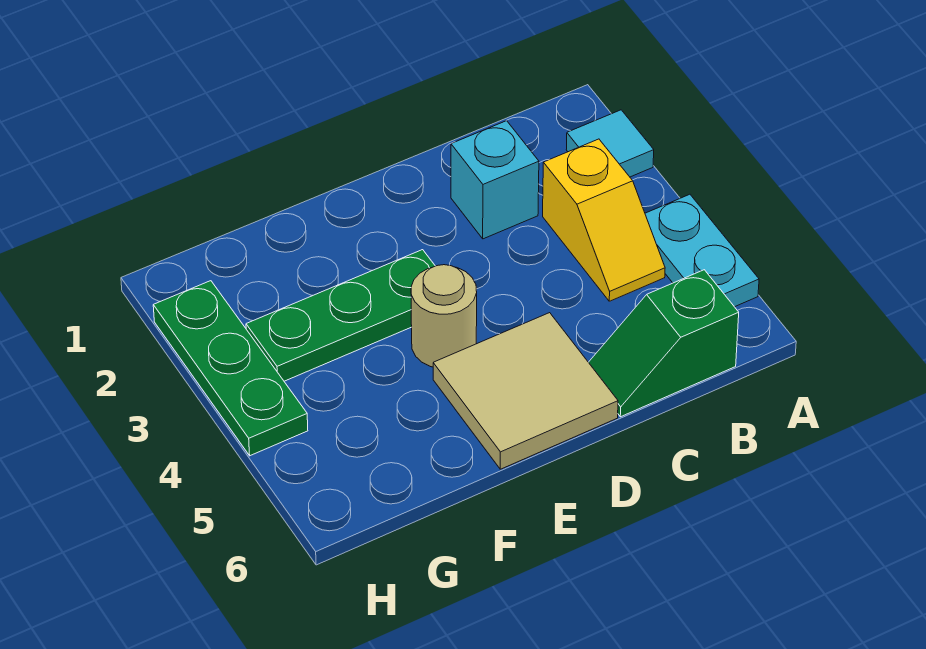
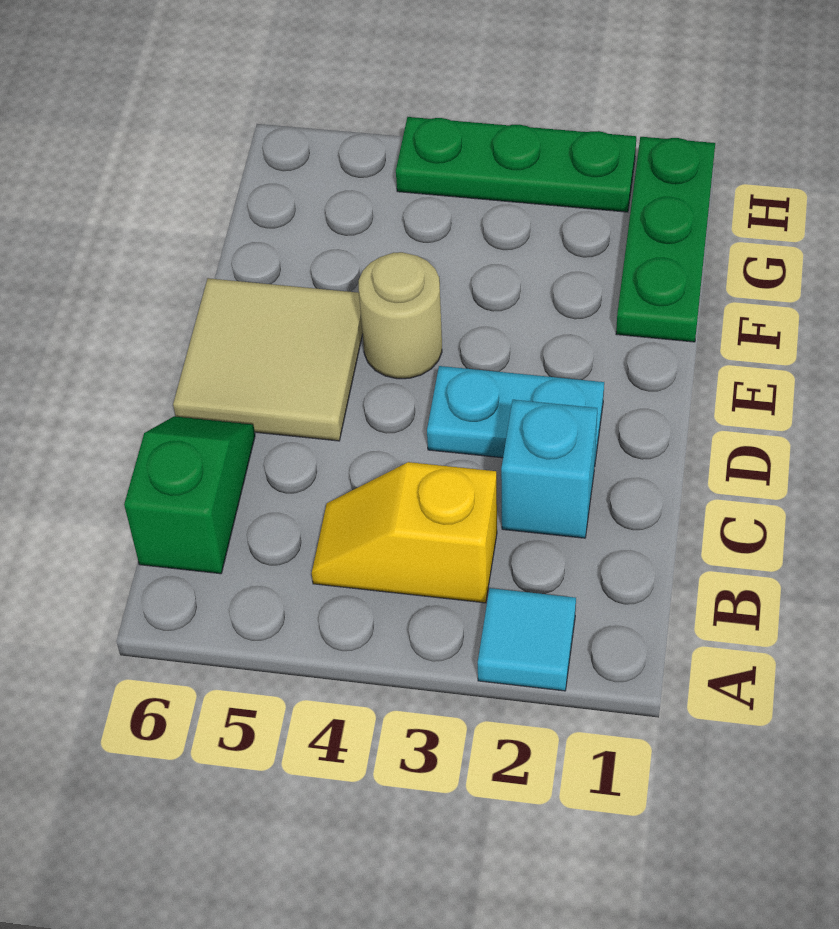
cyan plate A4:A5 level 1 -> cyan plate D2:D3 level 1
green plate E3:G3 level 1 -> green plate F1:H1 level 1

